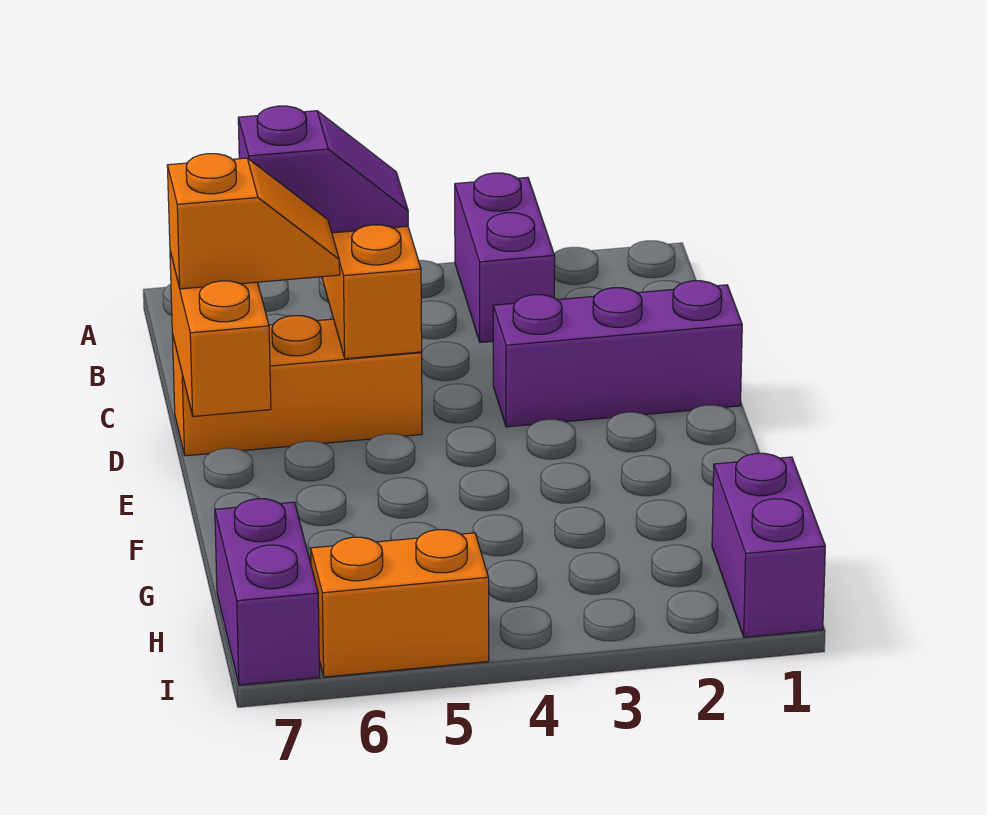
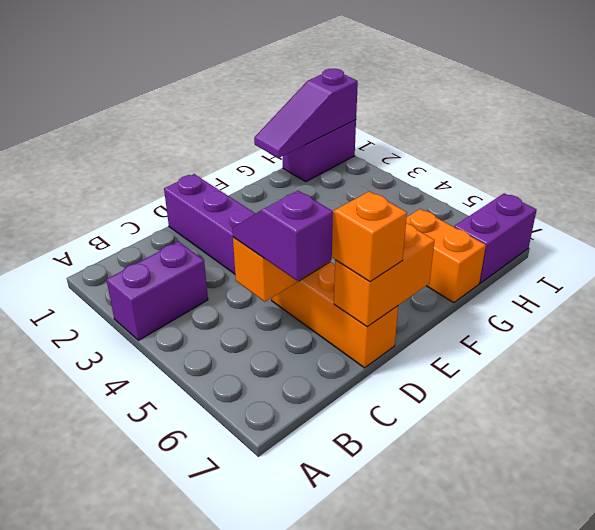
none -> purple slope G1:I1 level 2 top I
orange brick I5:I6 level 1 -> orange brick G6:G7 level 1

